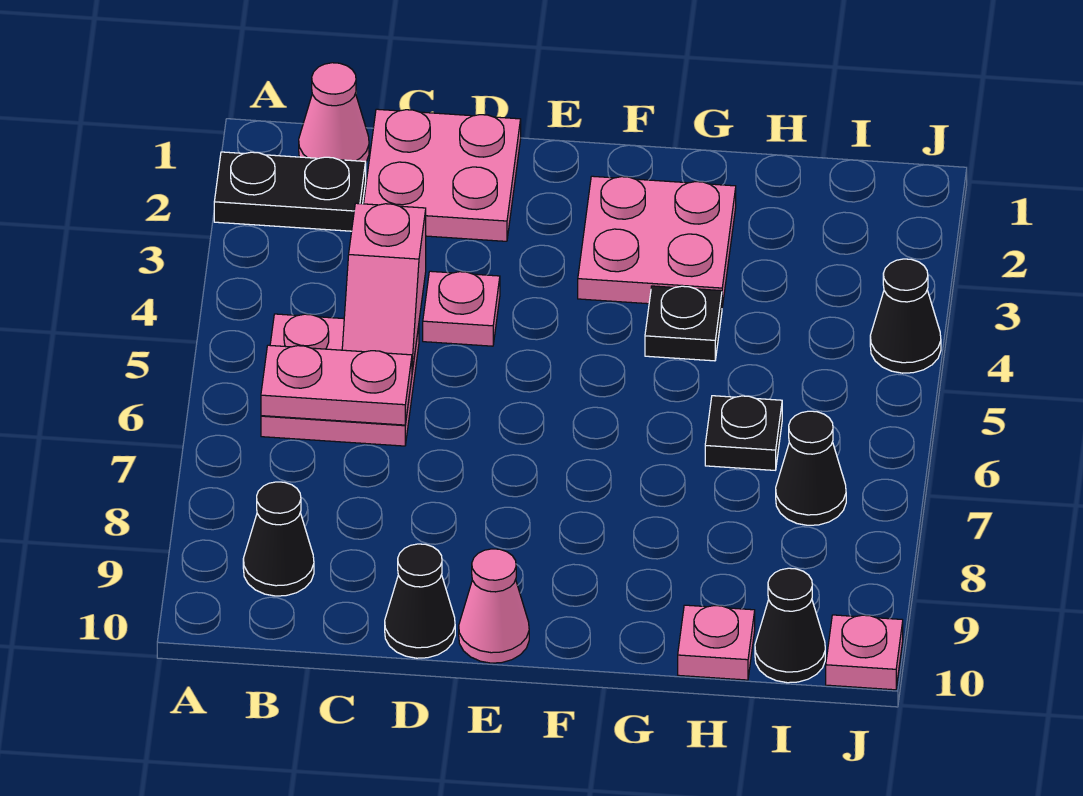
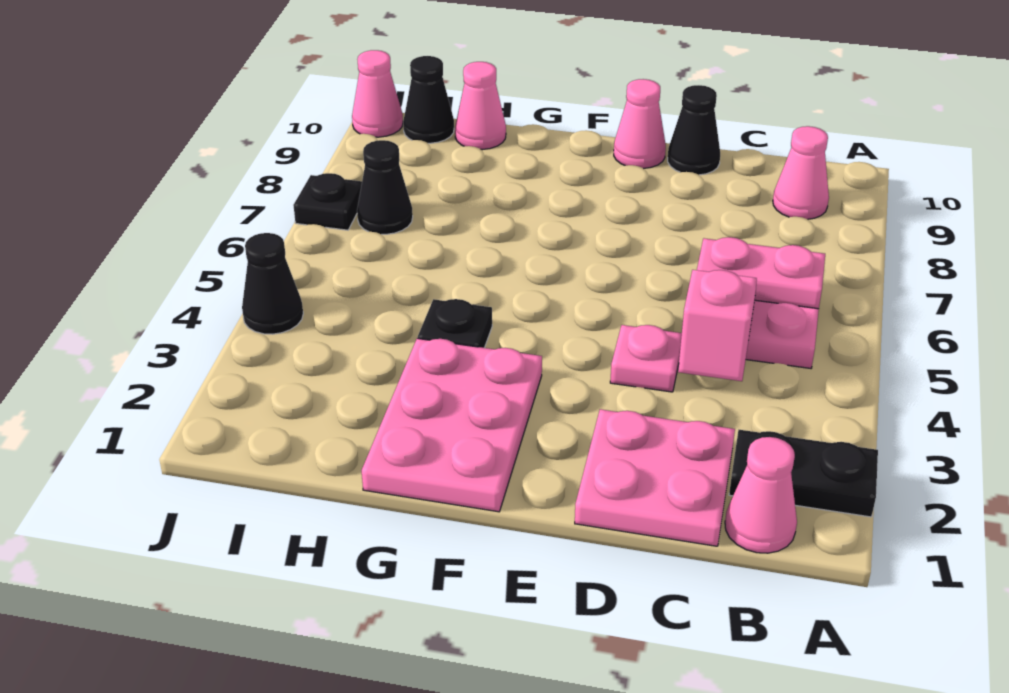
black cone B9 level 1 -> pink cone B9 level 1
pink plate F2:G3 level 1 -> pink plate F1:G3 level 1
black plate H6 level 1 -> black plate J7 level 1
pink plate H10 level 1 -> pink cone H10 level 1
pink plate J10 level 1 -> pink cone J10 level 1

